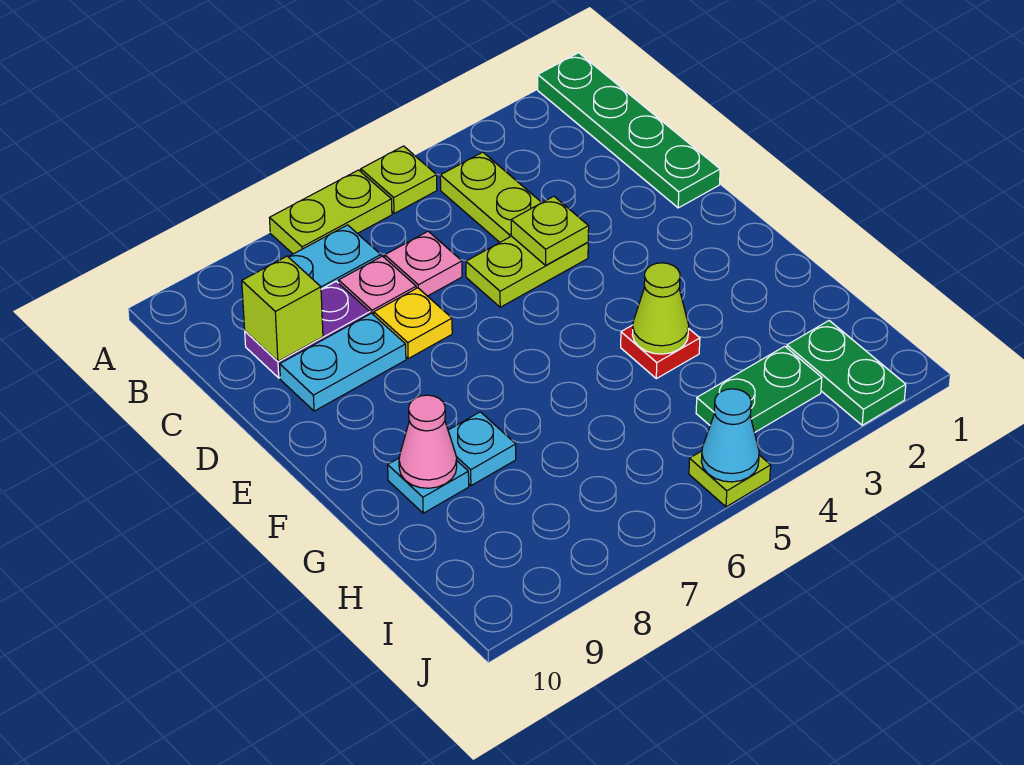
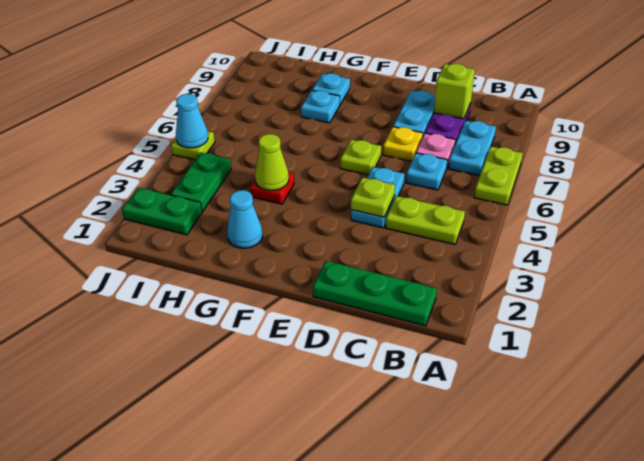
green plate A1:D1 level 1 -> green plate B1:D1 level 1
lime plate A5 level 1 -> lime plate E6 level 1
pink plate C6 level 1 -> cyan plate C6 level 1
lime plate D4:D5 level 1 -> cyan plate D4:D5 level 1
none -> cyan cone G2 level 1
pink cone G9 level 2 -> none

